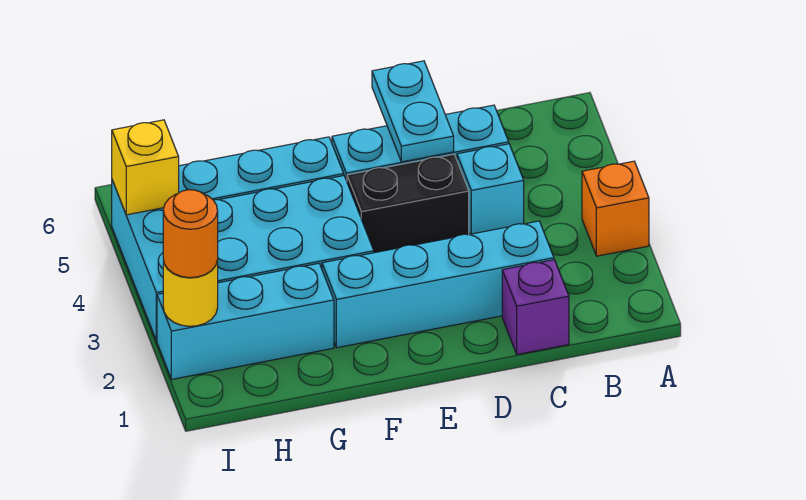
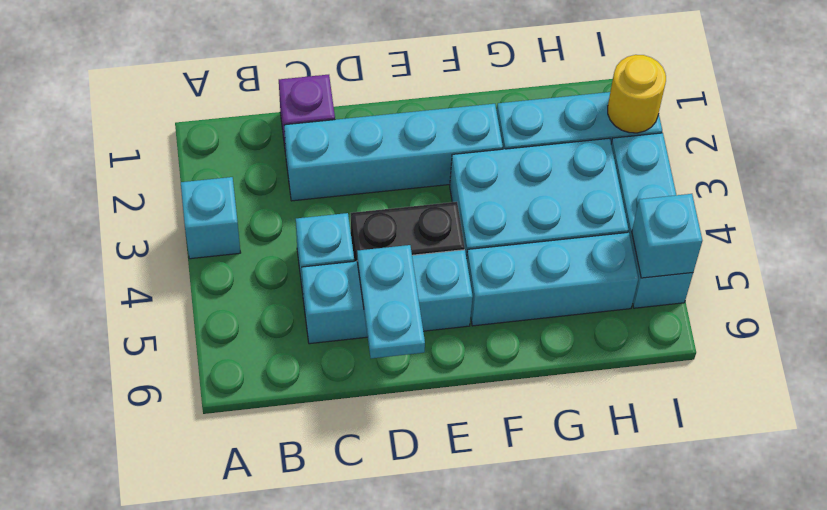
orange brick A3 level 1 -> cyan brick A3 level 1
orange round brick I2 level 3 -> none
yellow brick I5 level 2 -> cyan brick I5 level 2

